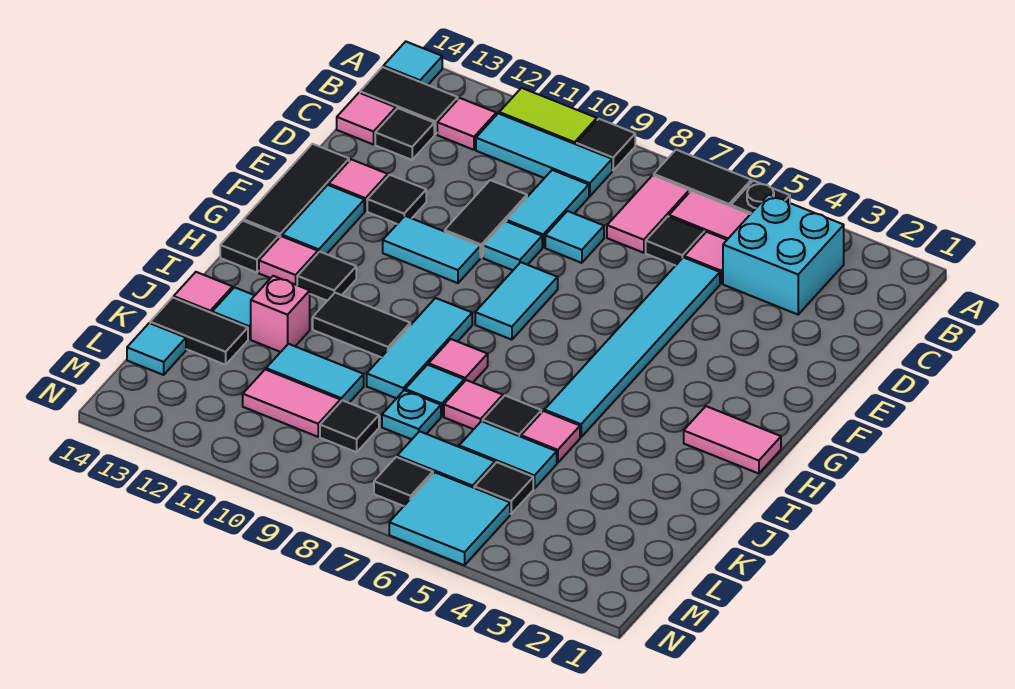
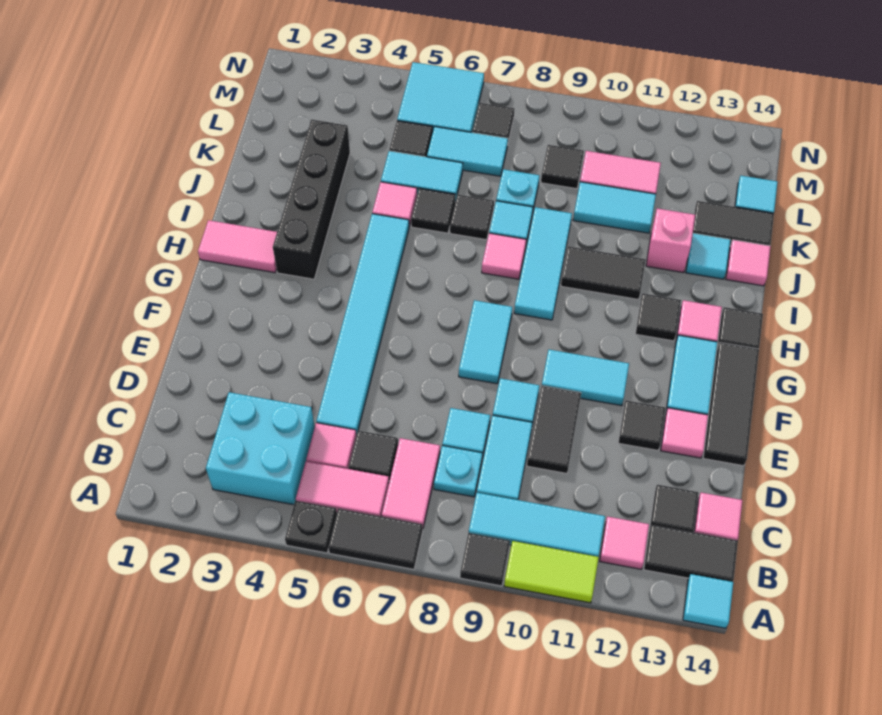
none -> cyan plate C8 level 1
none -> black brick H3:K3 level 1
pink tile J7 level 1 -> black tile J7 level 1

